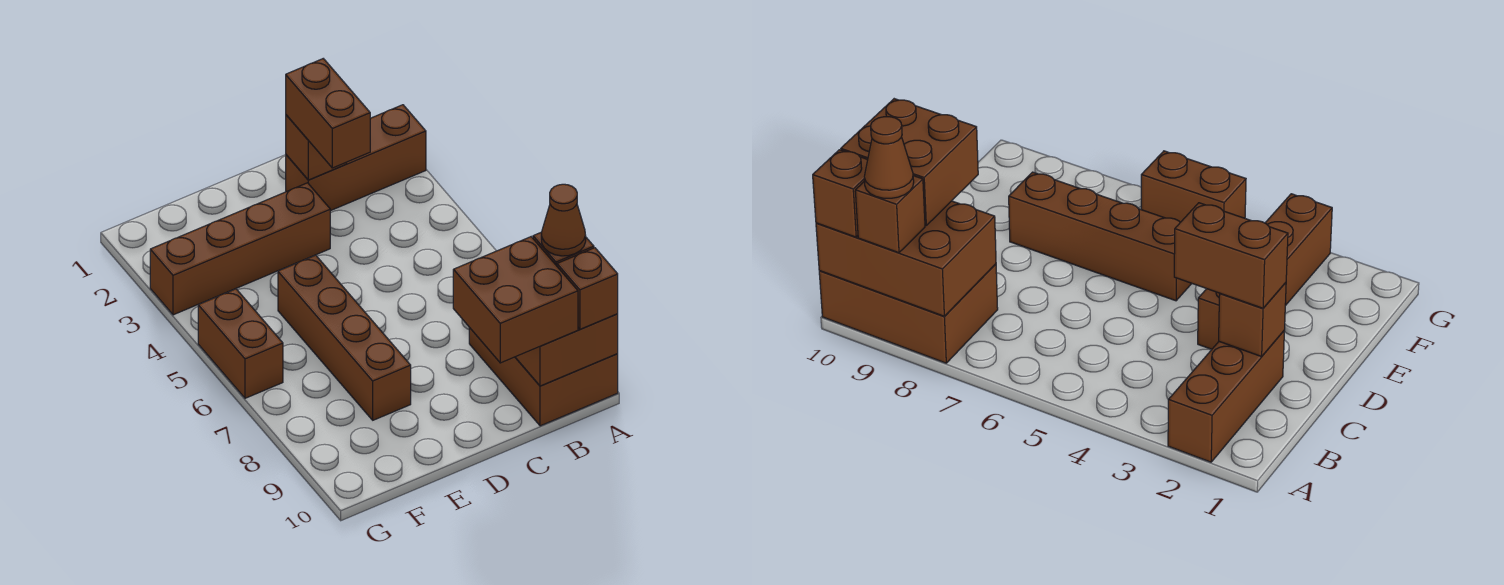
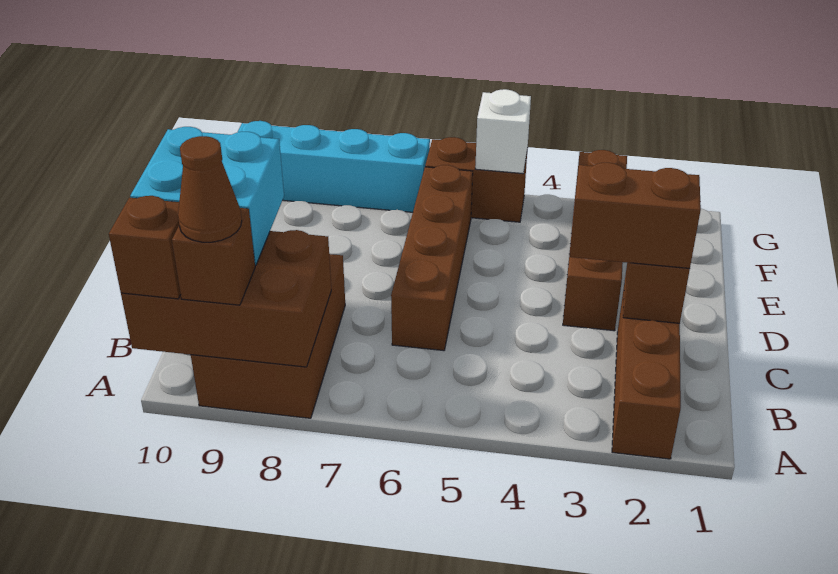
brown brick A8:B10 level 1 -> brown brick A8:C9 level 1
brown brick B9:C10 level 3 -> cyan brick B9:C10 level 3
brown brick E5:E8 level 1 -> brown brick C6:F6 level 1
none -> white brick G5 level 2
none -> cyan brick G7:G10 level 1

